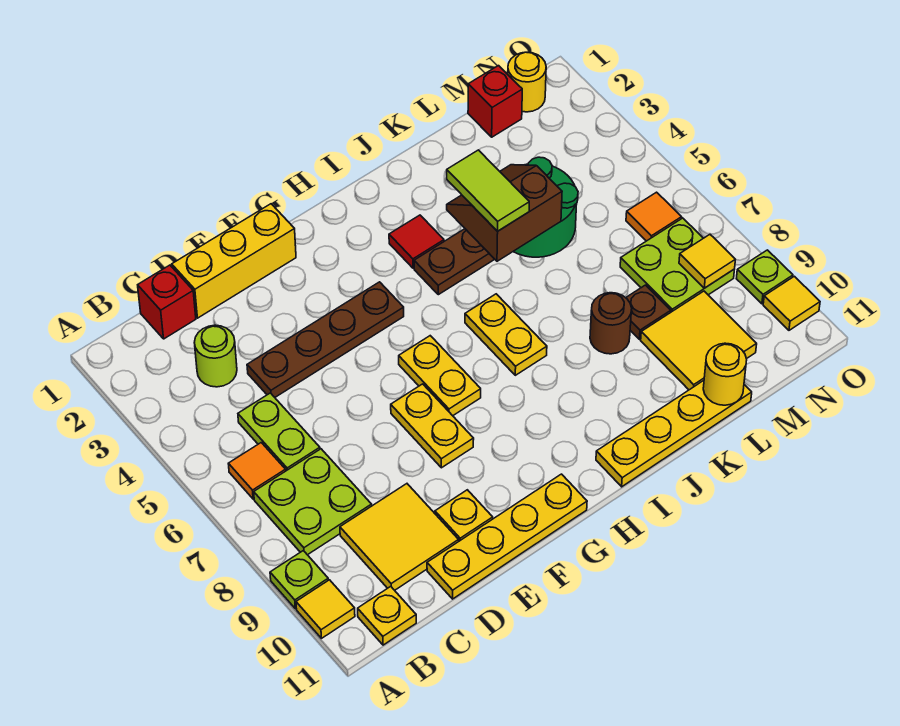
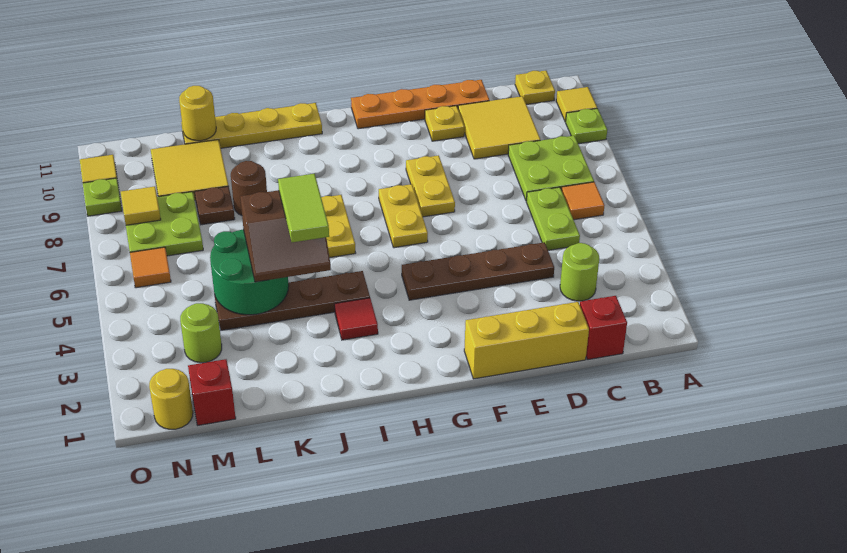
yellow plate D11:G11 level 1 -> orange plate D11:G11 level 1
none -> lime round brick M3 level 1

